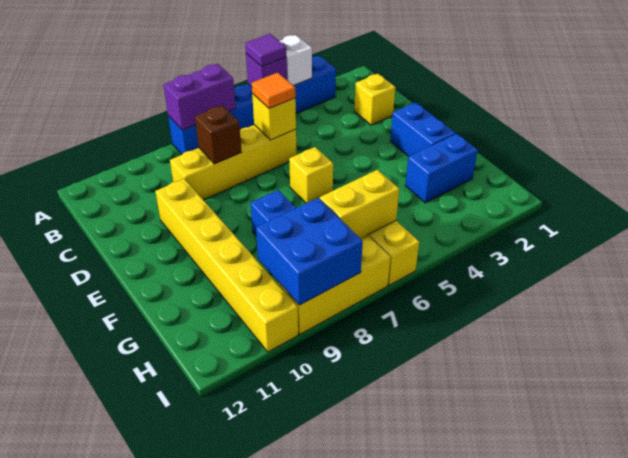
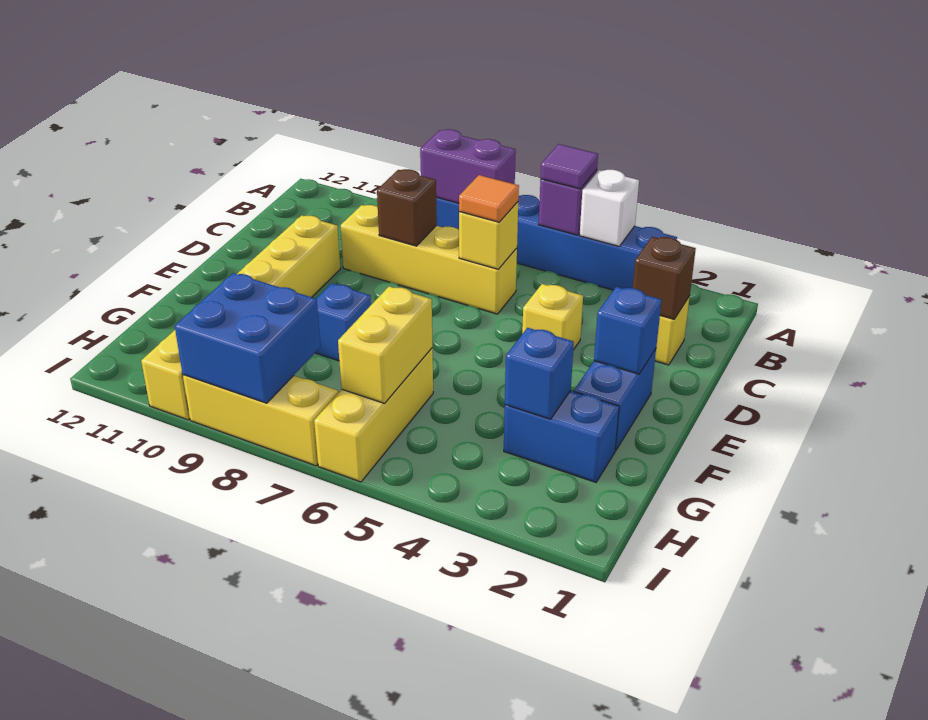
none -> brown brick C2 level 2
none -> blue brick E2 level 2
yellow brick E6 level 1 -> yellow brick D4 level 1
none -> blue brick G3 level 2
yellow brick H6:H7 level 2 -> yellow brick G6:H6 level 2

